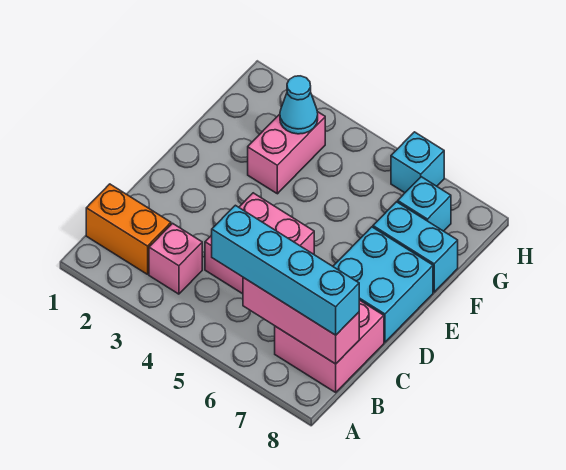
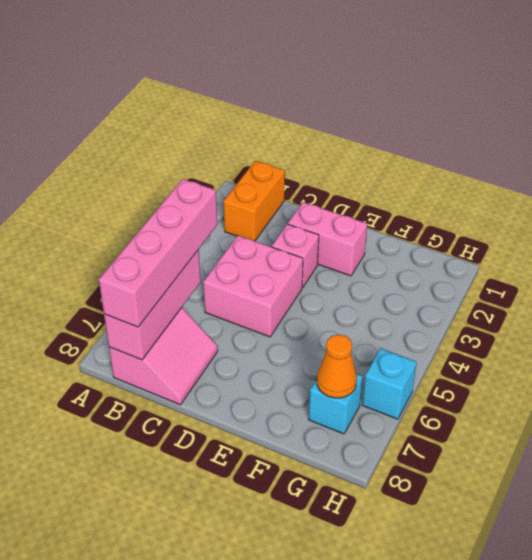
pink brick B3 level 1 -> pink brick D3 level 1
cyan brick B5:B8 level 3 -> pink brick B5:B8 level 3
pink brick B7:C8 level 1 -> pink slope B7:C8 level 1 top B
cyan brick D7:E8 level 1 -> none
pink brick F3:G3 level 1 -> pink brick D2:E2 level 1
cyan brick F7:F8 level 1 -> none
cyan cone G3 level 2 -> none
none -> orange cone G7 level 2

